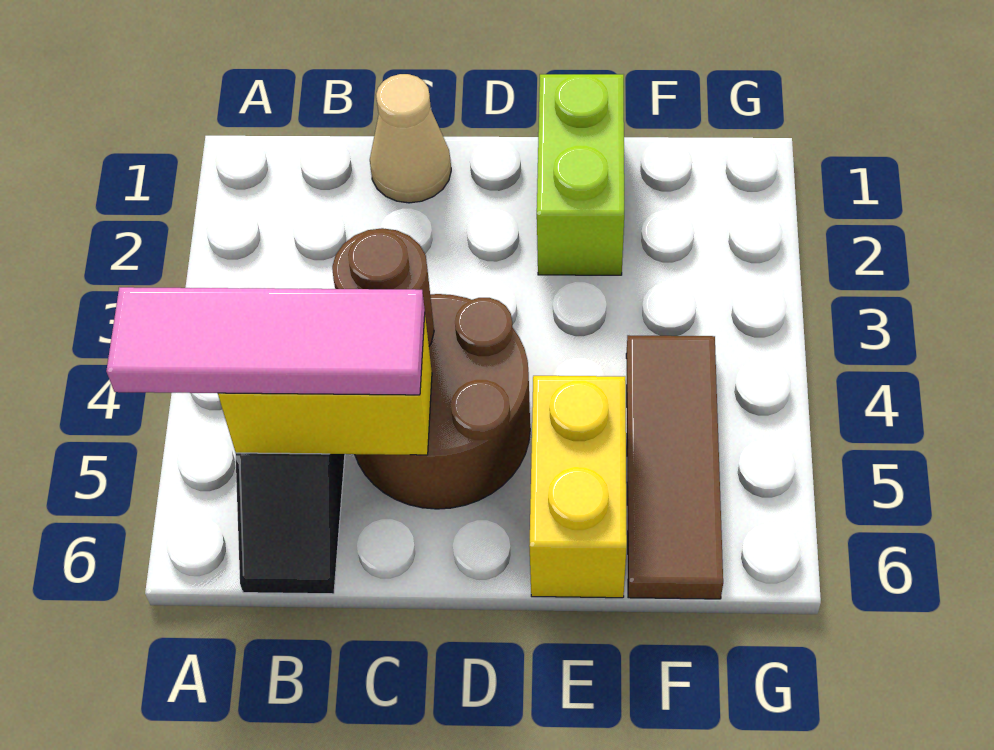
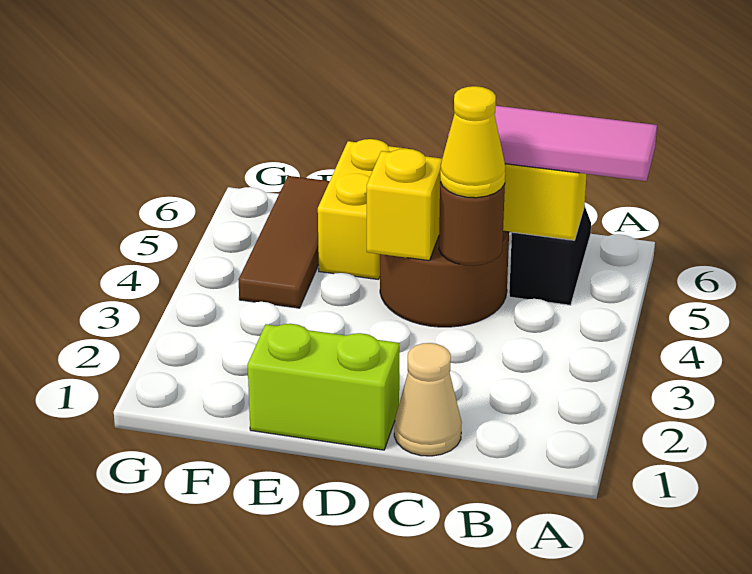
none -> yellow cone C4 level 3
none -> yellow brick D4 level 2
lime brick E1:E2 level 1 -> lime brick D1:E1 level 1

